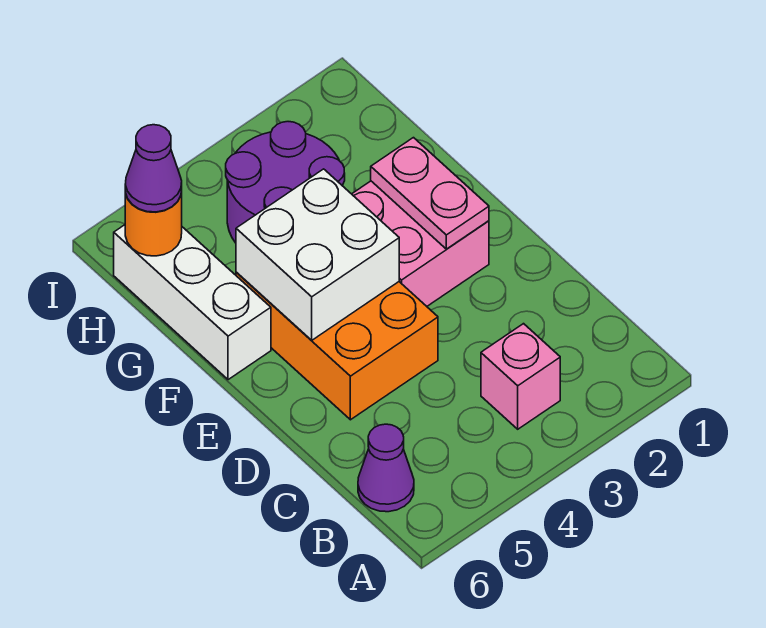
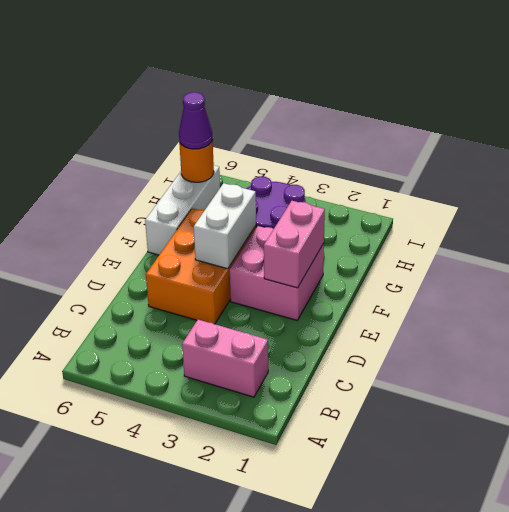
pink brick B3 level 1 -> pink brick B2:B3 level 1
purple cone B6 level 1 -> none
pink plate E2:F2 level 2 -> pink brick E2:F2 level 2
white brick E4:F5 level 2 -> white brick E4:F4 level 2

